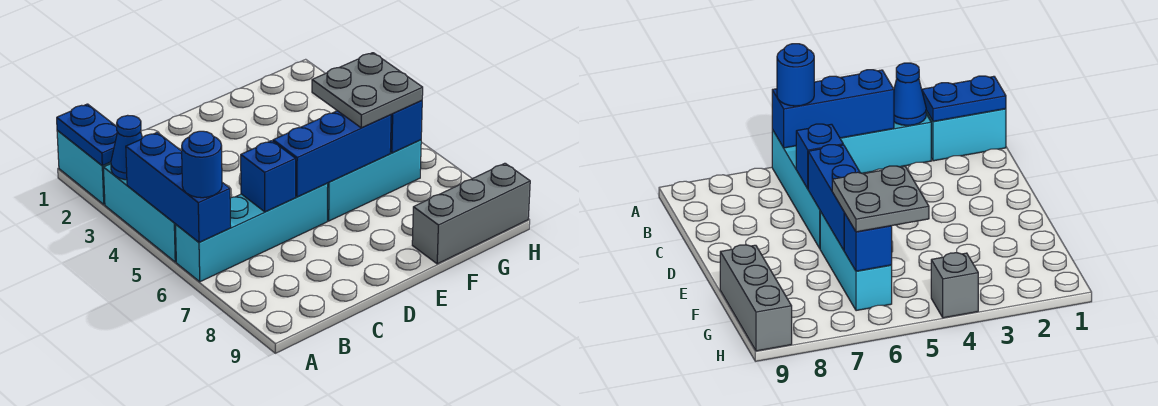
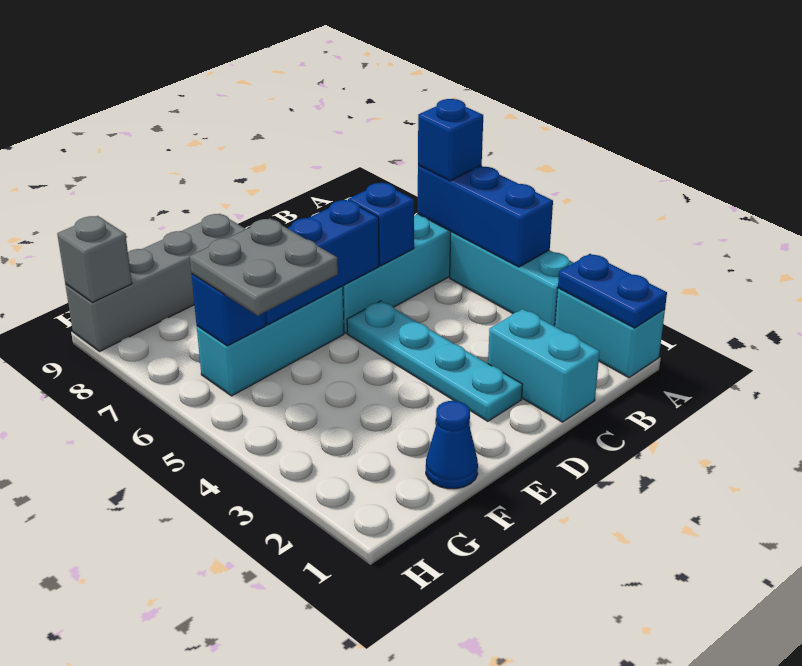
blue cone A3 level 2 -> blue cone F1 level 1
blue round brick A6 level 3 -> blue brick A6 level 3
none -> cyan brick C1:C2 level 1
none -> cyan plate D2:D5 level 1
grey brick F9:H9 level 1 -> grey brick E9:H9 level 1
grey brick H4 level 1 -> grey brick H9 level 2

